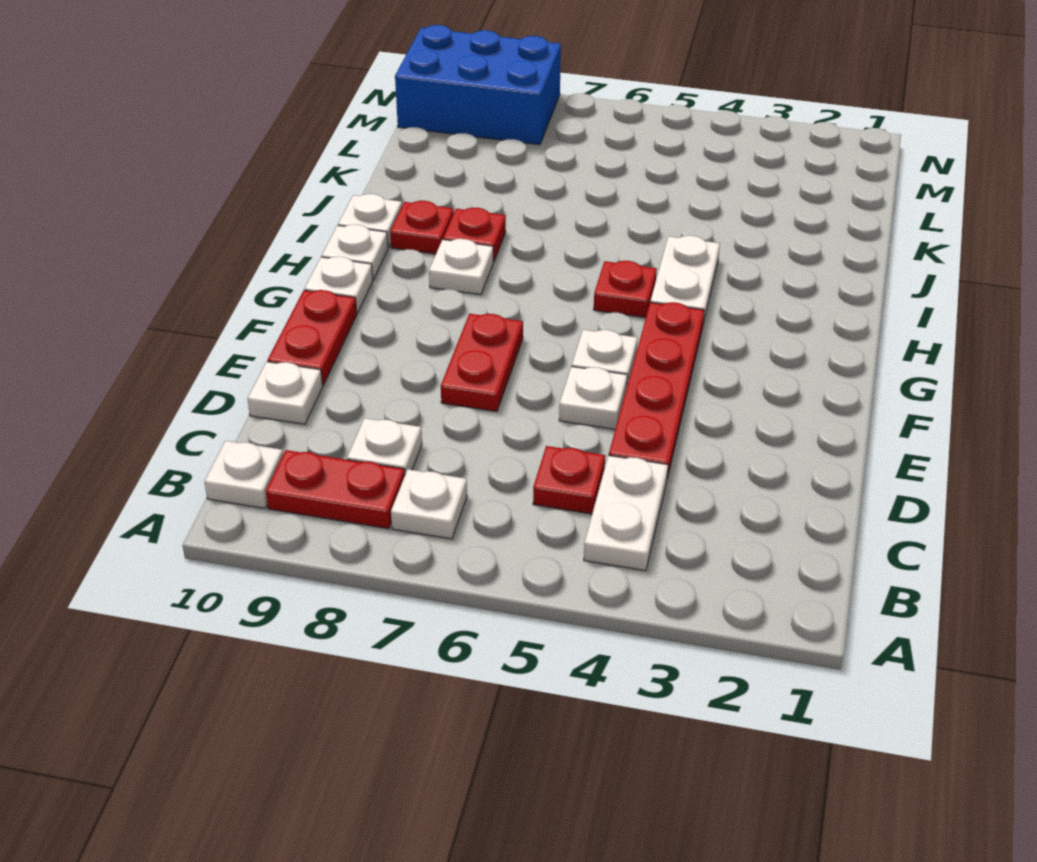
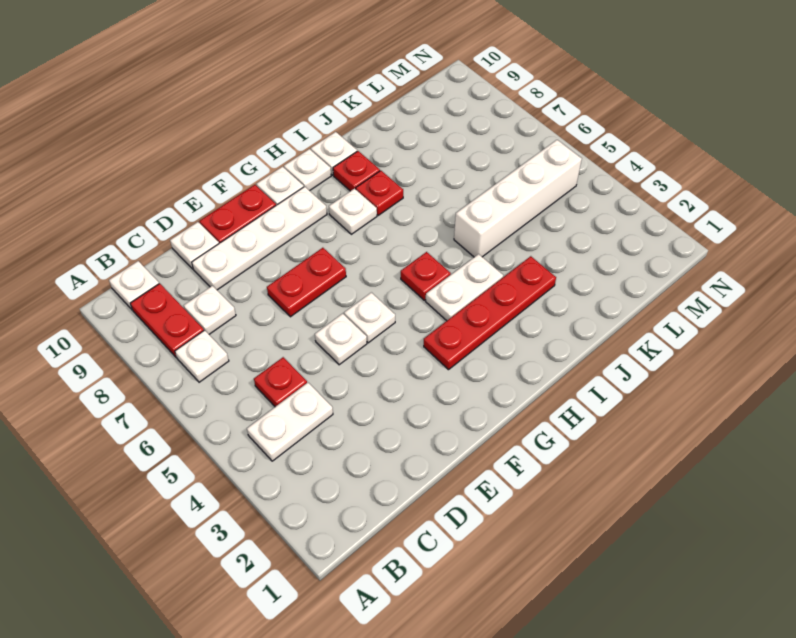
red plate D4:G4 level 1 -> red plate G3:J3 level 1
none -> white plate D9:G9 level 1
none -> white brick J5:M5 level 1
blue brick M8:N10 level 1 -> none

